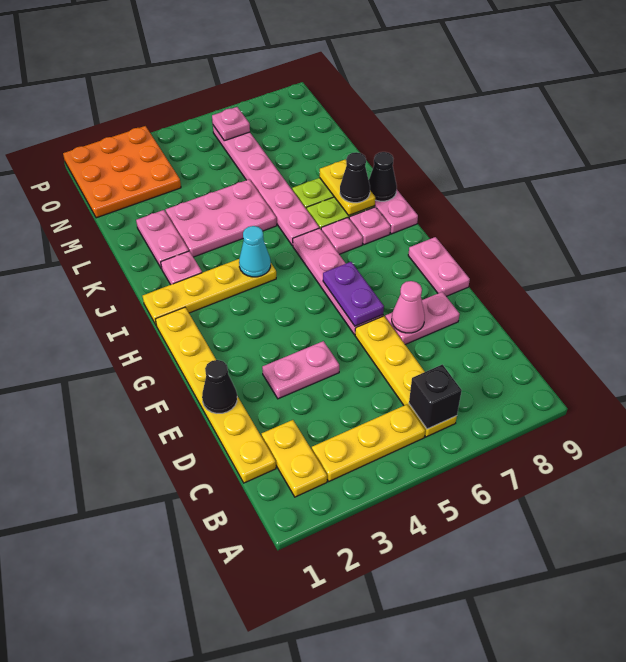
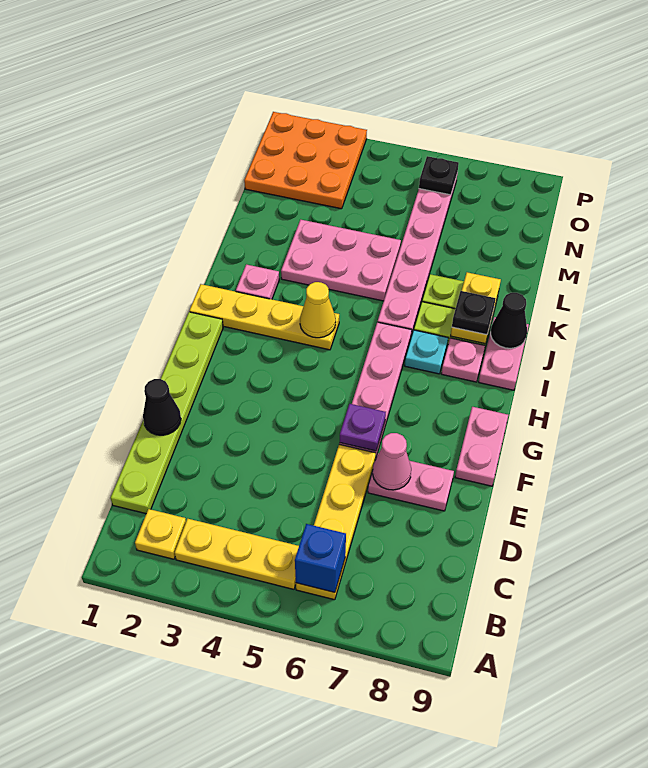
yellow plate B2:C2 level 1 -> yellow plate B2 level 1
black brick B6 level 2 -> blue brick B6 level 2
yellow plate C1:H1 level 1 -> lime plate C1:H1 level 1
pink plate E3:E4 level 1 -> none
purple plate F6:G6 level 2 -> purple plate F6 level 2
cyan cone I4 level 2 -> yellow cone I4 level 2
pink plate I7 level 1 -> cyan plate I7 level 1
black cone J8 level 3 -> black plate J8 level 3
pink plate K2:L2 level 1 -> none
pink plate O6 level 2 -> black plate O6 level 2

